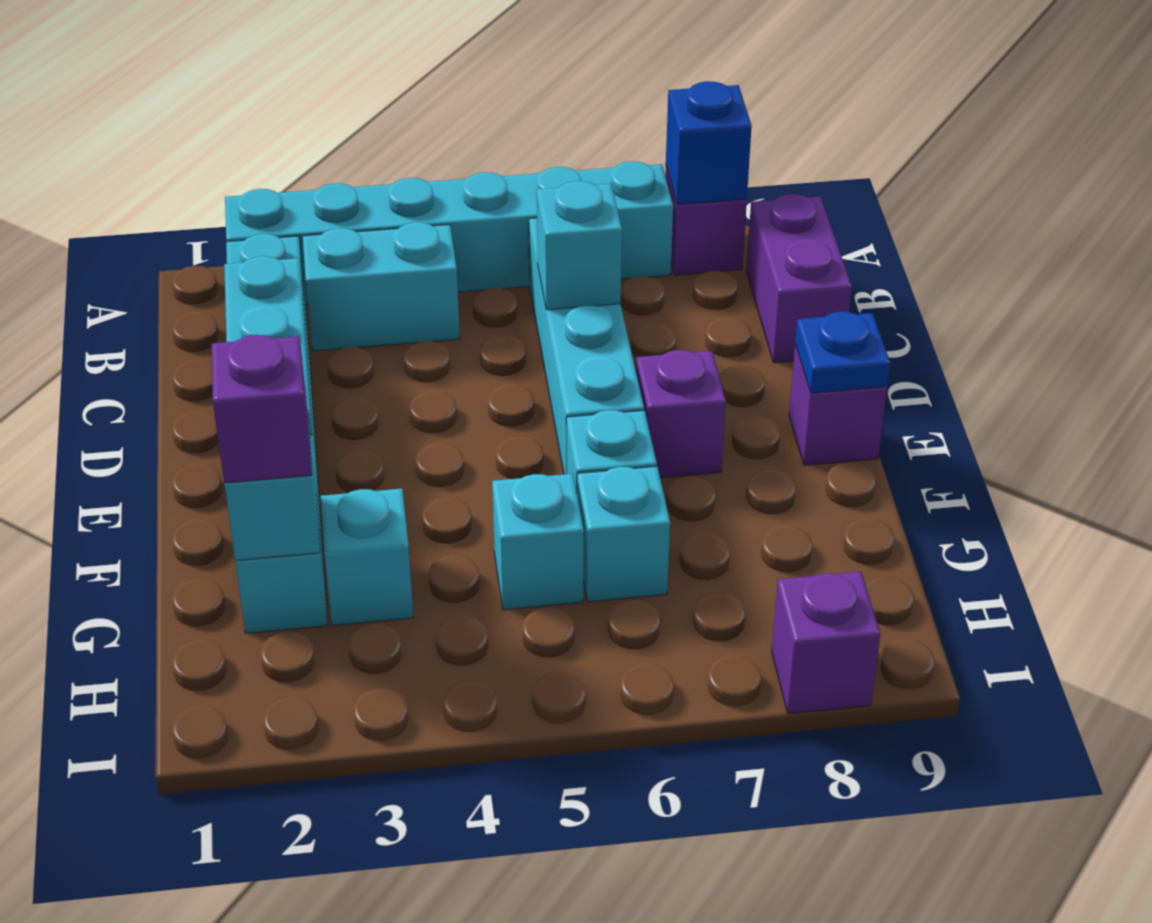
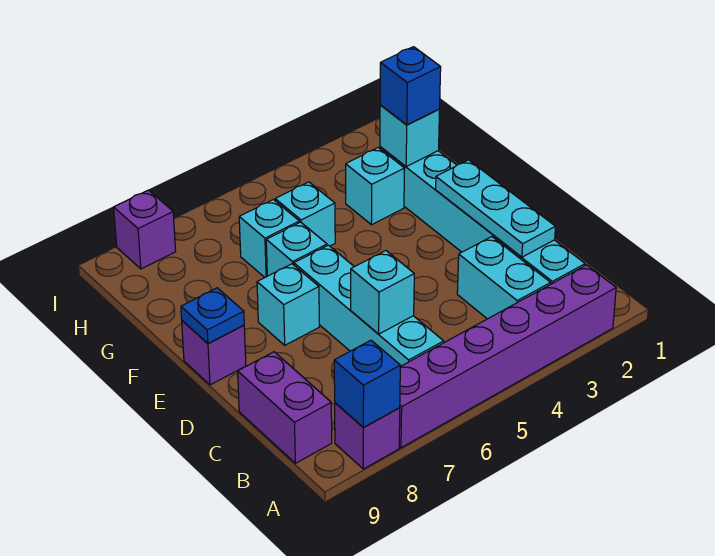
cyan brick A2:A7 level 1 -> purple brick A2:A7 level 1
cyan brick B3:B4 level 1 -> cyan brick B3:C3 level 1
purple brick E7 level 1 -> cyan brick E7 level 1
purple brick G2 level 3 -> blue brick G2 level 3

